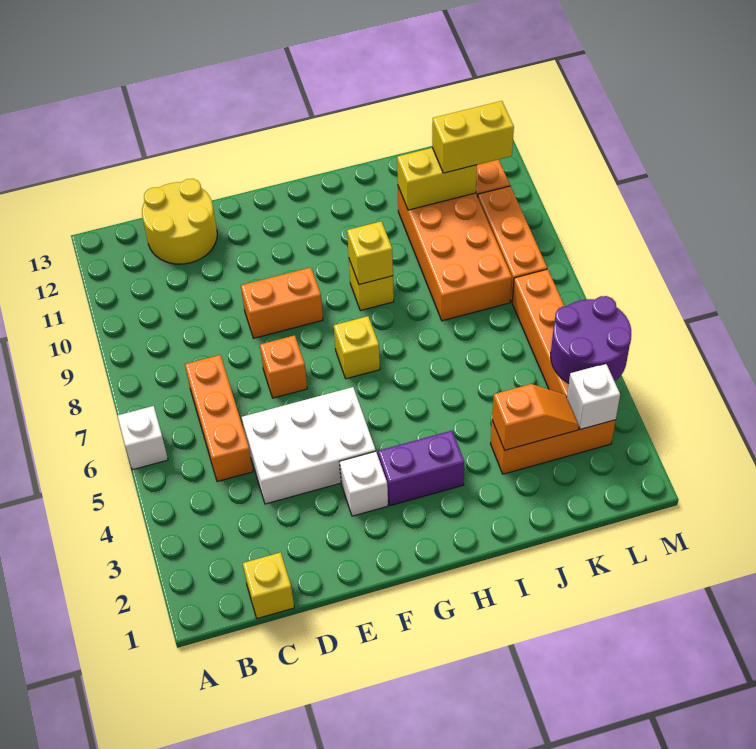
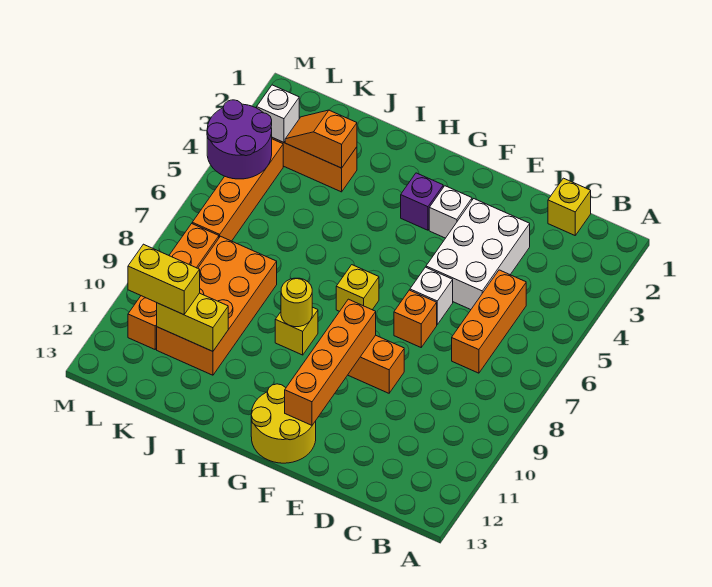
white brick A6 level 1 -> white brick E6 level 1
yellow round brick C12:D13 level 1 -> yellow round brick F12:G13 level 1
white brick D4:F5 level 1 -> white brick D3:E5 level 1
none -> orange brick F9:F12 level 2
purple brick G3:H3 level 1 -> purple brick G3 level 1
yellow brick H9 level 2 -> yellow round brick H9 level 2

